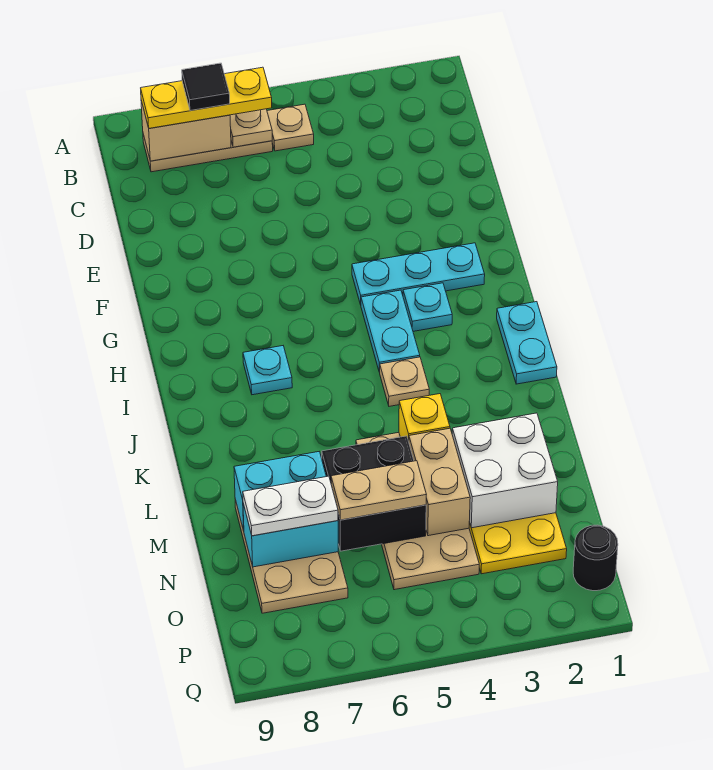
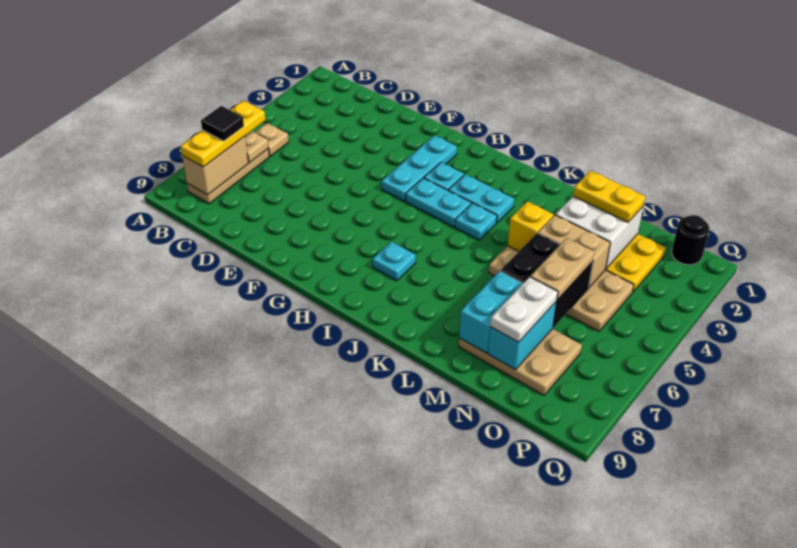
cyan plate I1:J1 level 1 -> cyan plate I3:J3 level 1
tan plate J4 level 1 -> cyan plate J4 level 1
none -> yellow plate M2:N2 level 3

